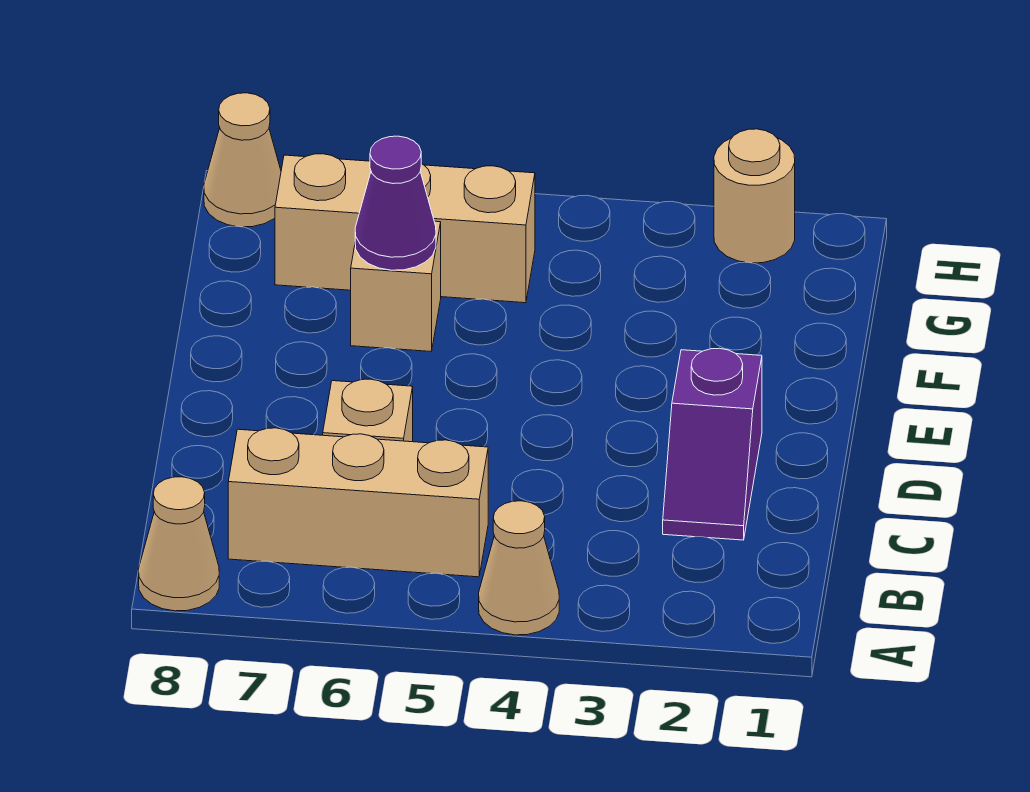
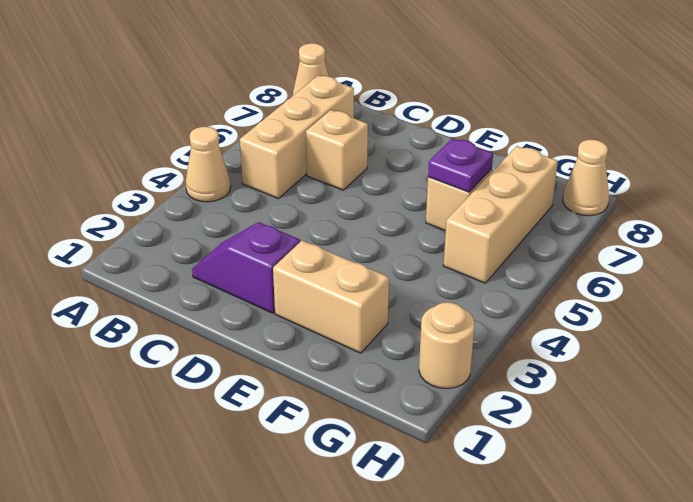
none -> tan brick E2:F2 level 1
purple cone F6 level 2 -> purple plate F6 level 2

